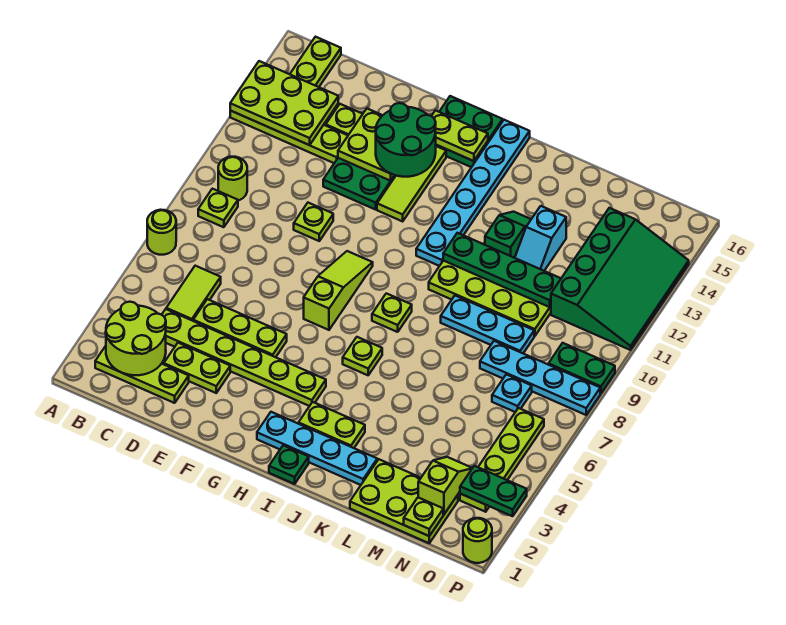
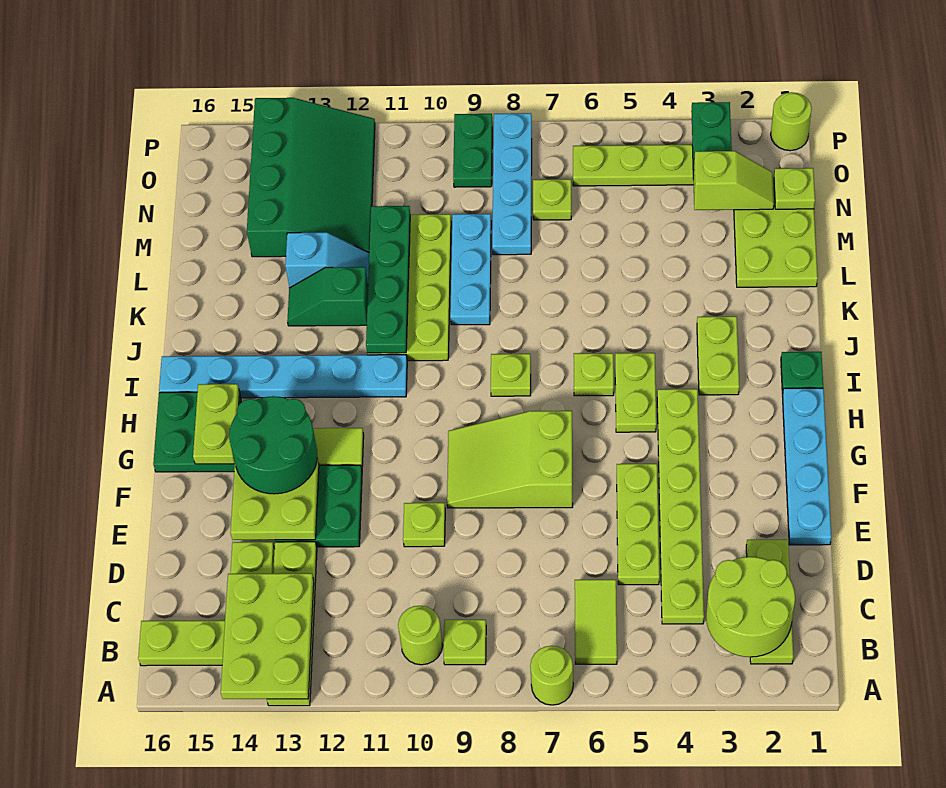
lime tile C5:C6 level 1 -> lime tile B6:C6 level 1
lime plate D3:E3 level 1 -> lime plate H5:I5 level 1
lime slope G7:G9 level 1 top 7 -> lime slope F7:G9 level 1 top 7
cyan plate H2:K2 level 1 -> cyan plate E1:H1 level 1
lime slope N2:N3 level 2 top 2 -> lime slope N2:N3 level 2 top 3
cyan plate N7 level 1 -> lime plate N7 level 1
green slope N11:P14 level 1 top N -> green slope M12:P14 level 1 top 14

